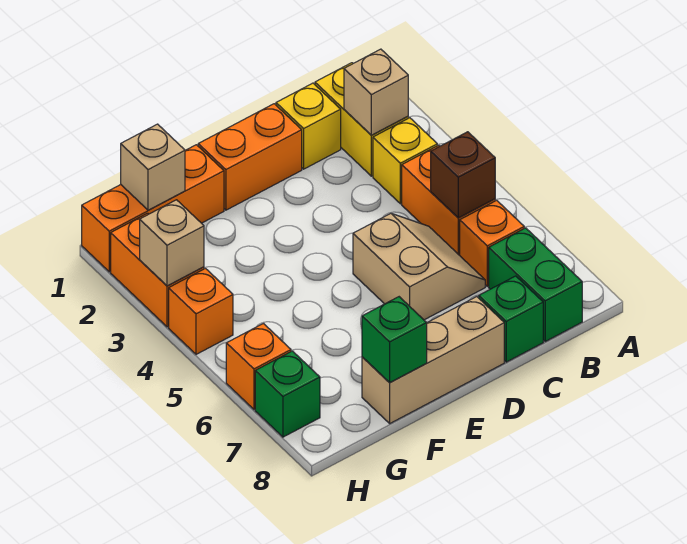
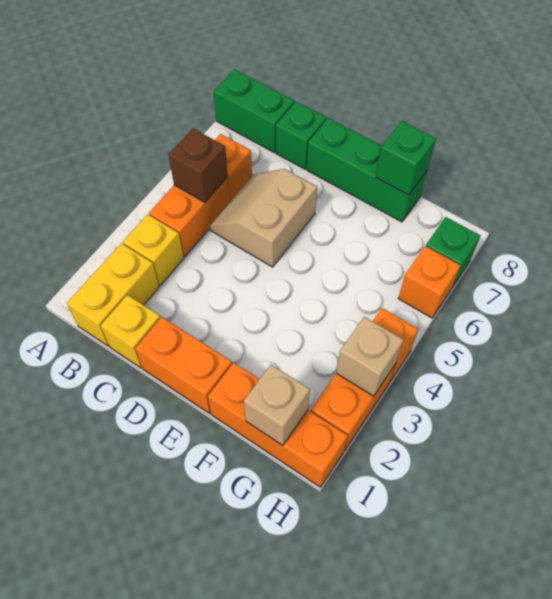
tan brick B2 level 2 -> none
green brick B7:B8 level 1 -> green brick A8:B8 level 1
tan brick D8:F8 level 1 -> green brick D8:F8 level 1

